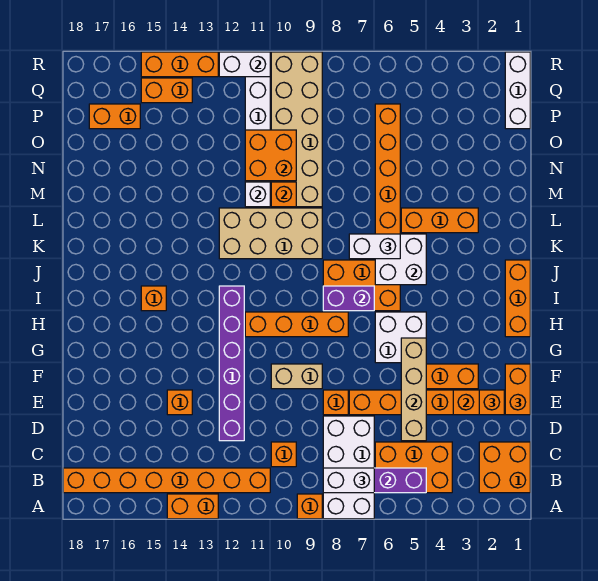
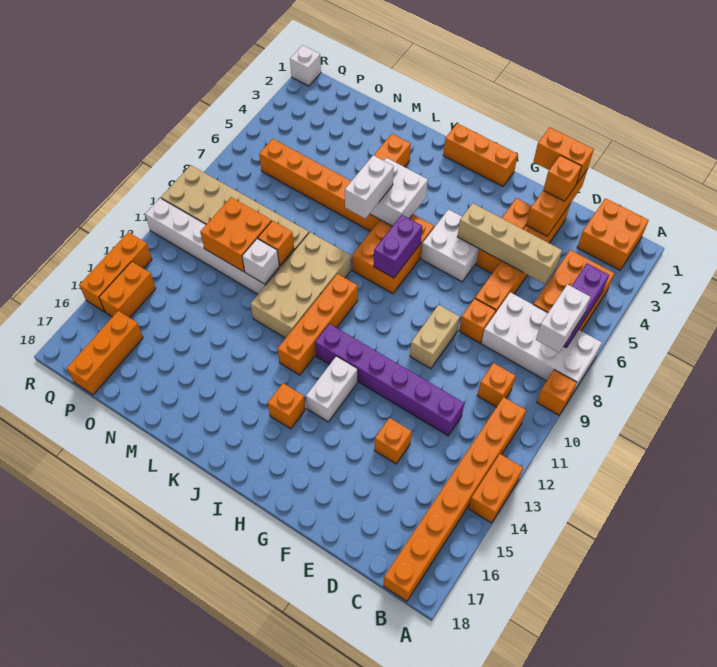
orange brick H8:H11 level 1 -> orange brick J10:J13 level 1
white brick P1:R1 level 1 -> white brick R1 level 1
orange brick P16:P17 level 1 -> orange brick P16:P18 level 1
white brick R11:R12 level 2 -> white brick H13:H14 level 1

